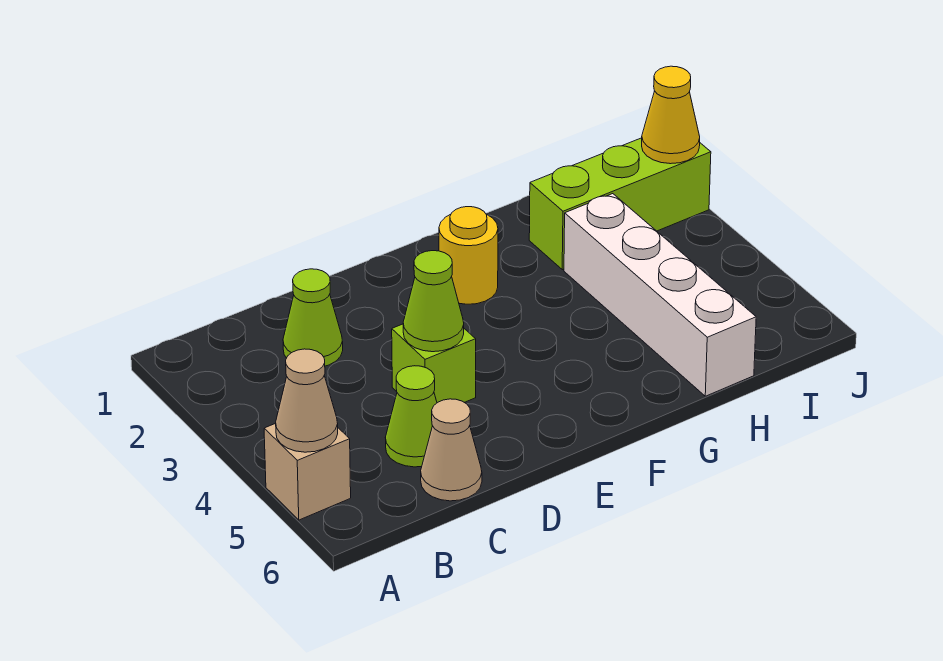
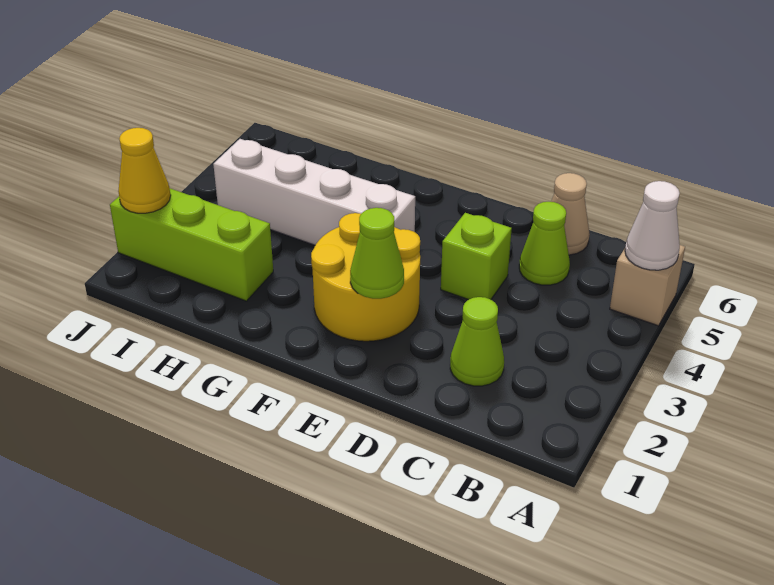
tan cone A5 level 2 -> white cone A5 level 2
lime cone D4 level 2 -> lime cone E2 level 2
yellow round brick F2 level 1 -> yellow round brick E2:F3 level 1
white brick H3:H6 level 1 -> white brick F4:I4 level 1

